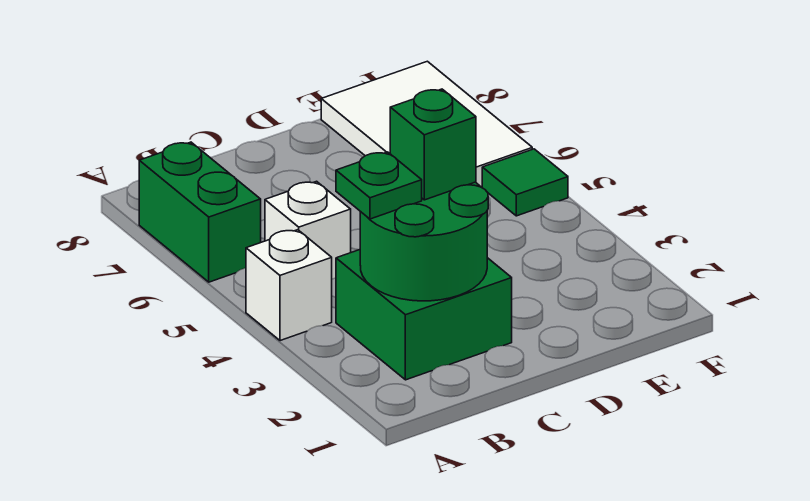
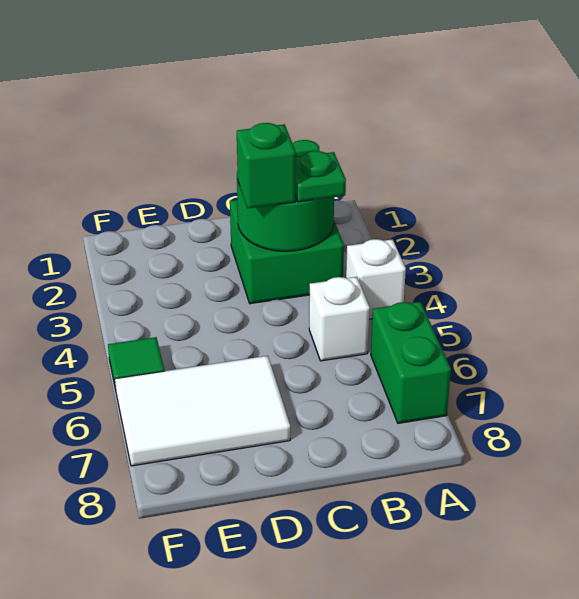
white tile E6:F8 level 1 -> white tile D6:F7 level 1

